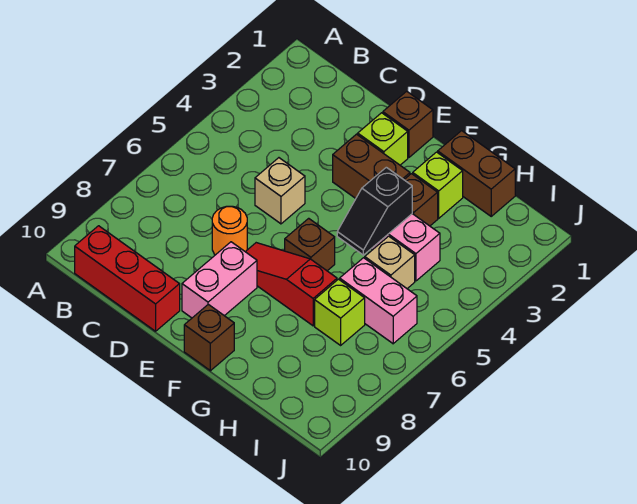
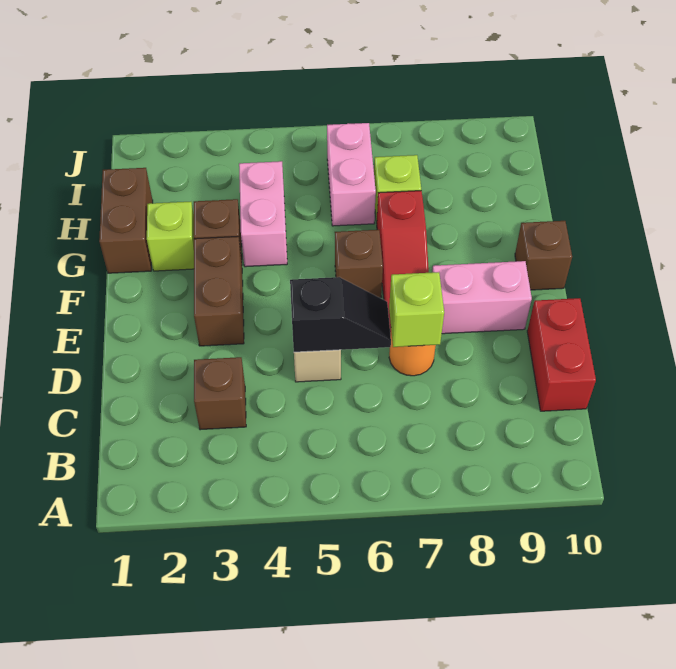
red brick B10:D10 level 1 -> red brick C10:D10 level 1
brown brick E1 level 1 -> brown brick C3 level 1
lime brick E2 level 1 -> lime brick D7 level 2
black slope G4:G5 level 2 top 4 -> black slope D5:D6 level 2 top 5
tan brick H5 level 1 -> none

